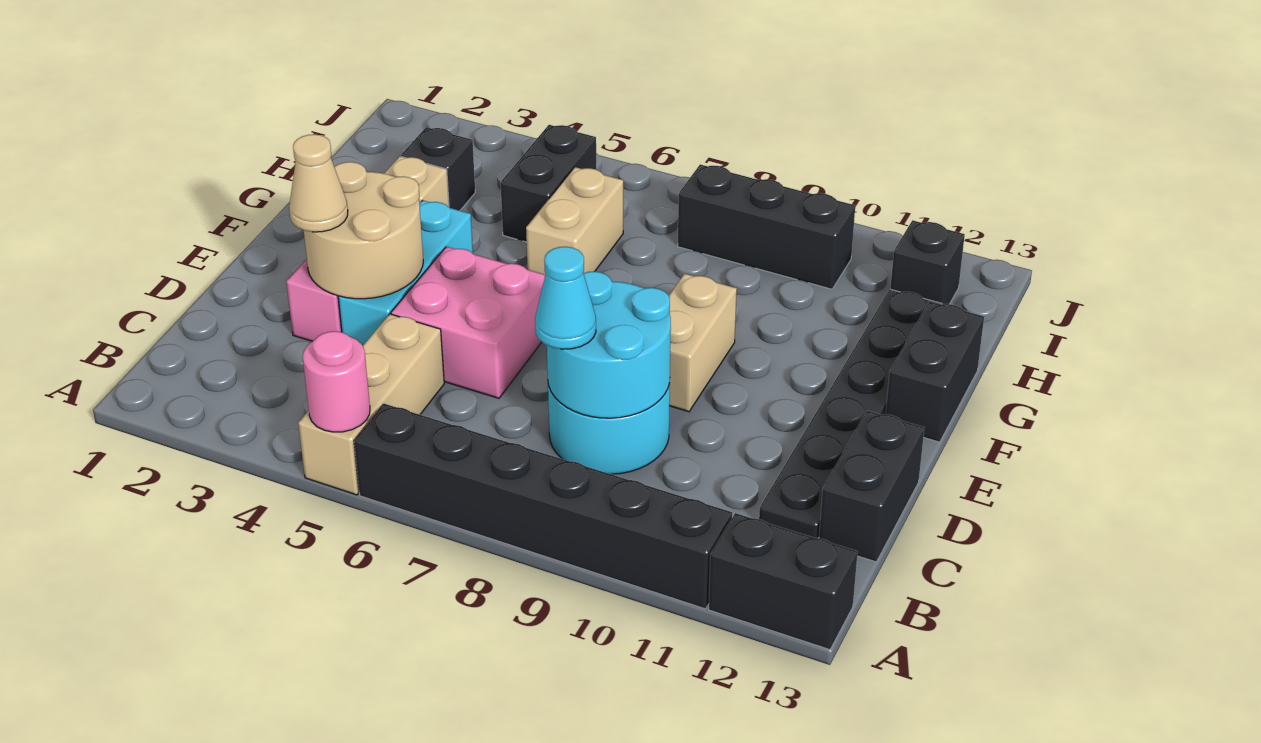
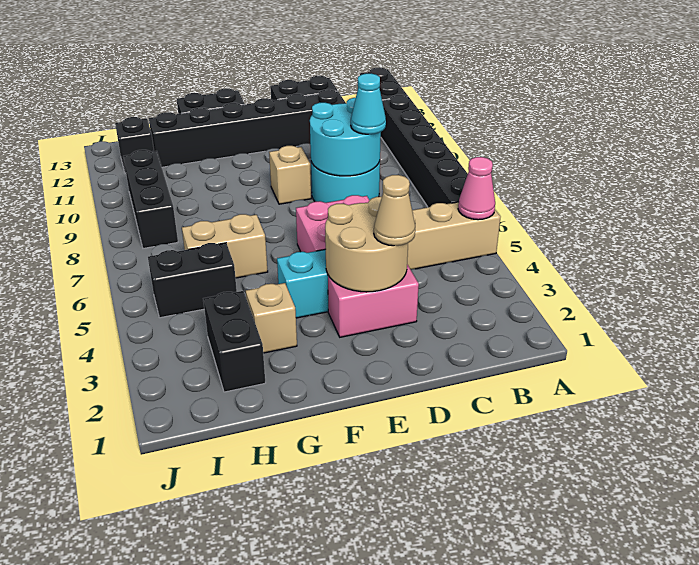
pink round brick A5 level 2 -> pink cone A5 level 2
black plate C12:H12 level 1 -> black brick C12:H12 level 1
tan brick E9:F9 level 1 -> tan brick E9 level 1
black brick H3 level 1 -> black brick H2:H3 level 1

